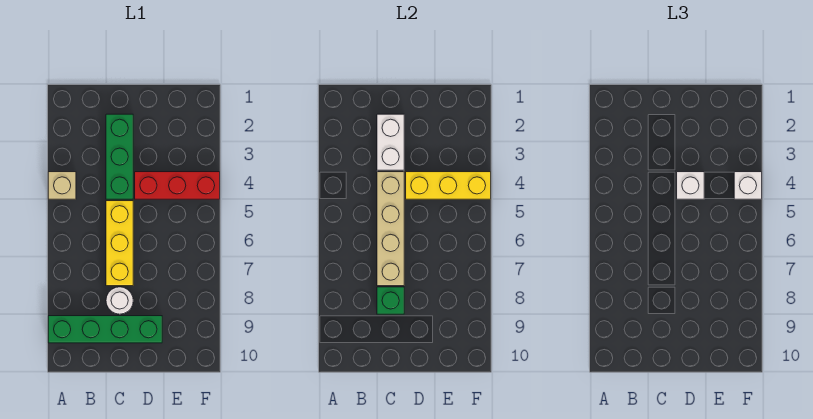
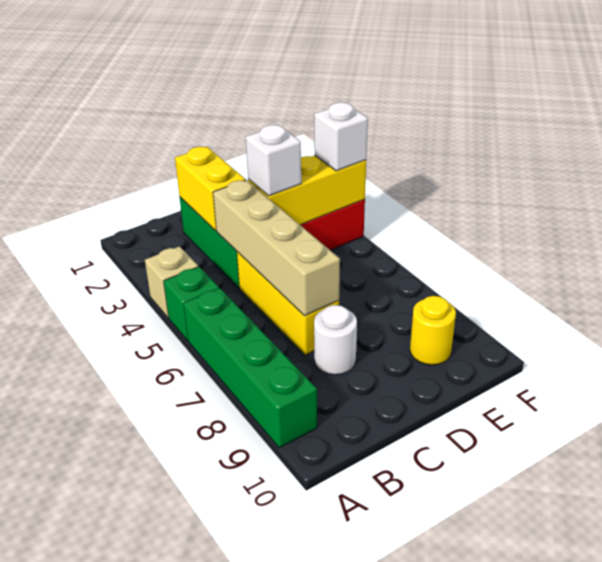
green brick A9:D9 level 1 -> green brick A6:A9 level 1
white brick C2:C3 level 2 -> yellow brick C2:C3 level 2
green brick C8 level 2 -> green brick A5 level 1
none -> yellow round brick E9 level 1

